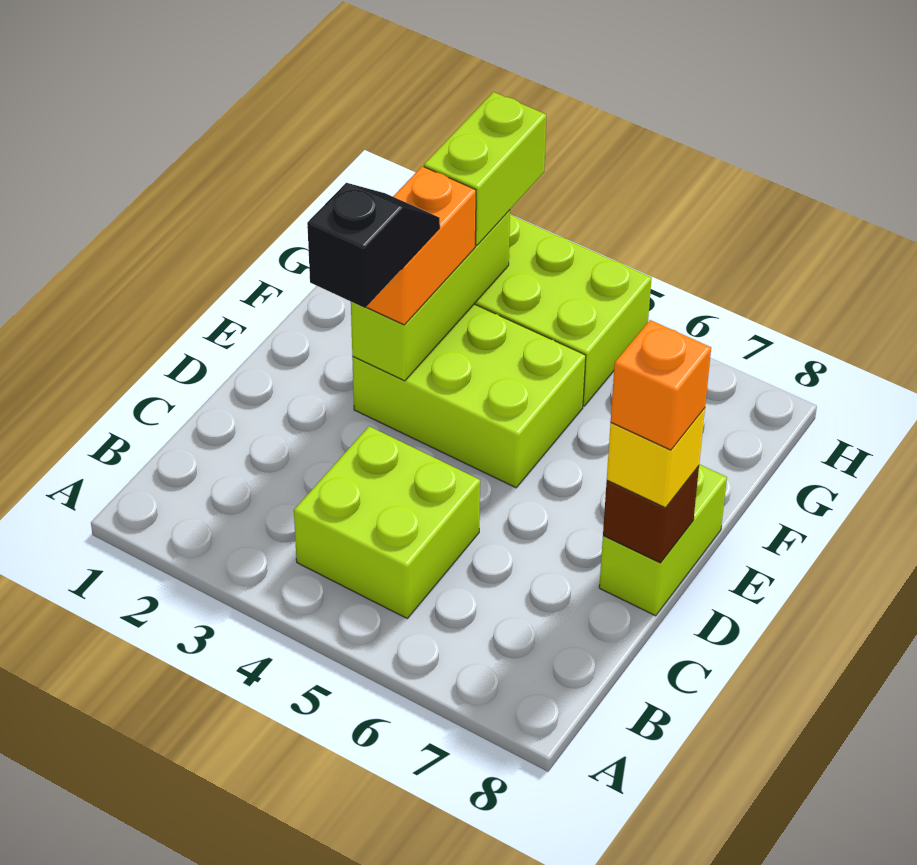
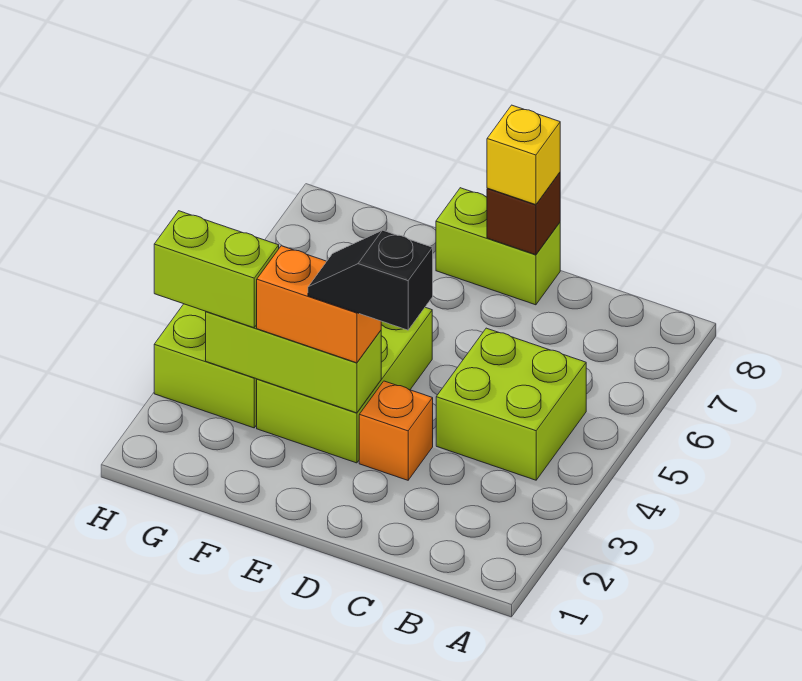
orange brick D8 level 4 -> orange brick D3 level 1

